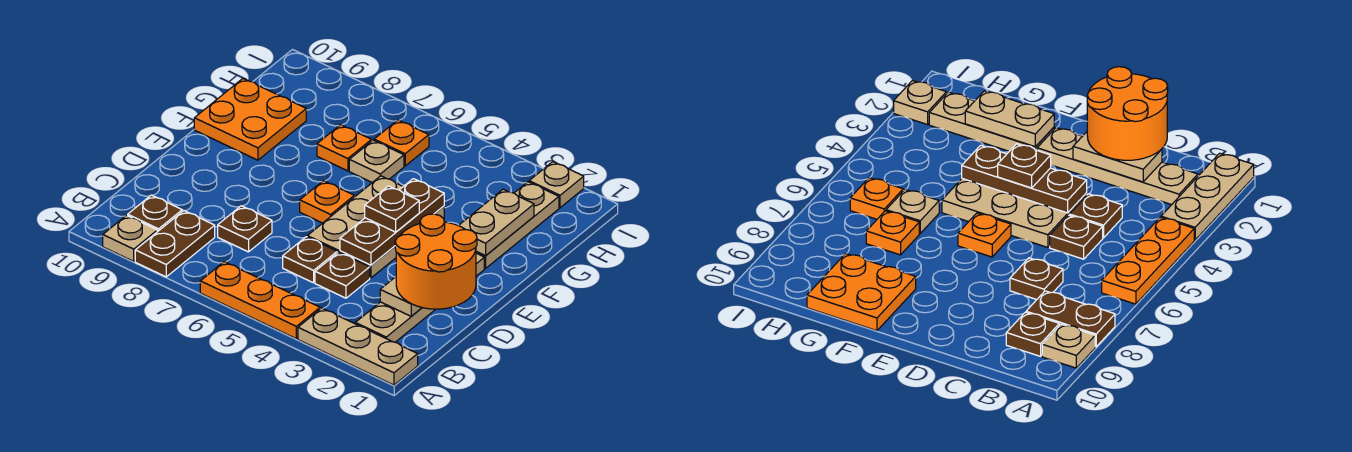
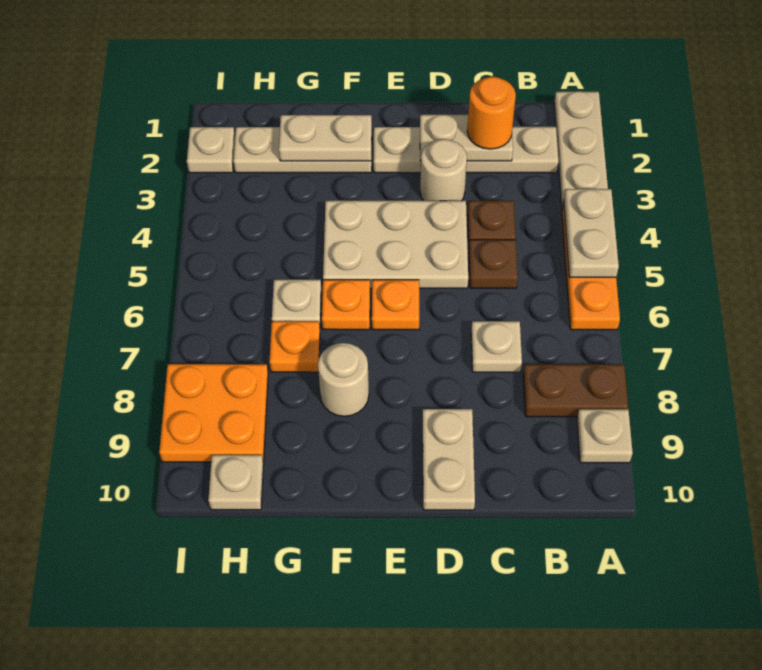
none -> tan plate A4:A5 level 2
brown plate B9 level 1 -> none
orange round brick C1:D2 level 3 -> orange round brick C2 level 3
brown plate C7 level 1 -> tan plate C7 level 1
none -> tan round brick D3 level 1
brown plate D4:F4 level 2 -> none
none -> tan plate D9:D10 level 1
brown plate E4 level 3 -> none
none -> tan round brick F8 level 1
orange plate F9:G10 level 1 -> orange plate H8:I9 level 1
orange plate H6 level 1 -> orange plate F6 level 1
none -> tan plate H10 level 1

